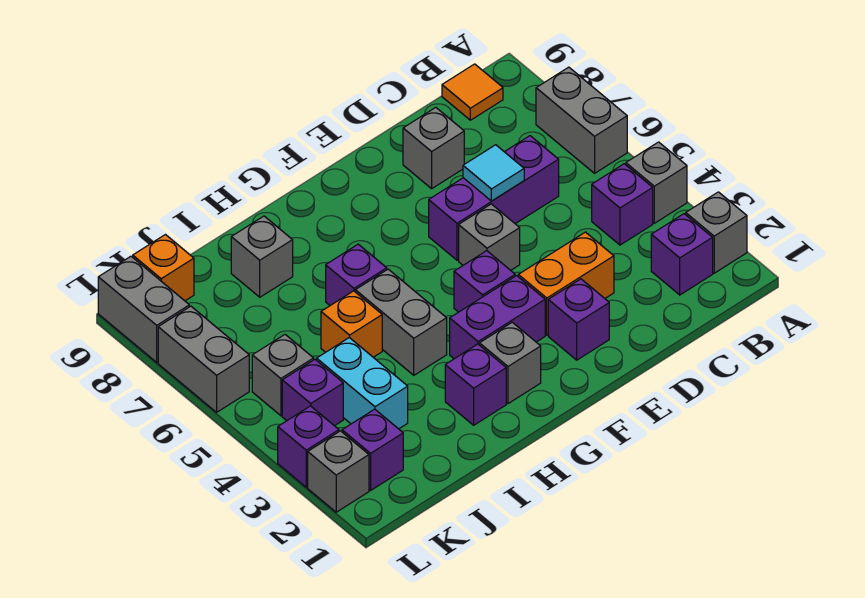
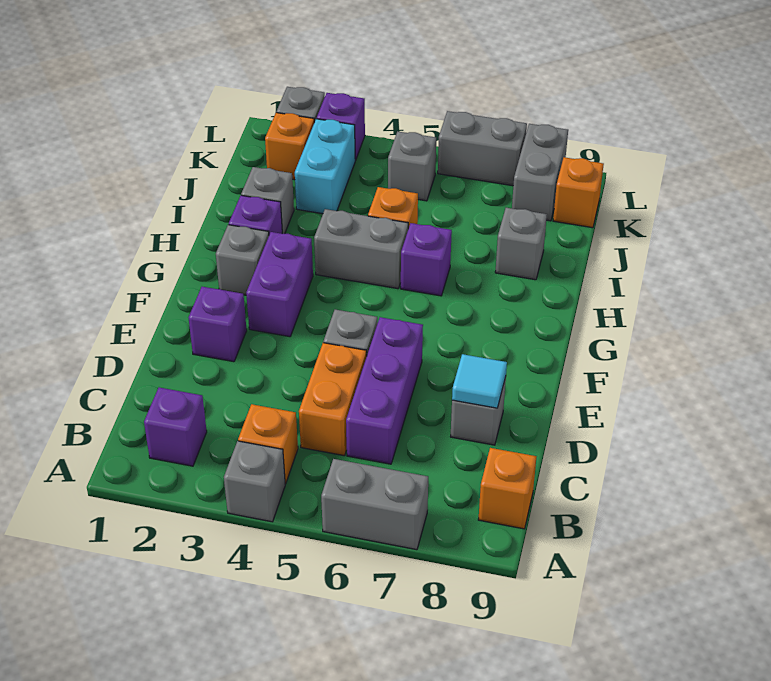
grey brick A2 level 1 -> grey brick I2 level 1
purple brick B4 level 1 -> orange brick B4 level 1
orange tile B9 level 1 -> orange brick B9 level 1
orange brick D3:E3 level 1 -> orange brick C5:D5 level 1
cyan tile D6 level 2 -> cyan tile D8 level 2
purple brick F4 level 1 -> none
cyan brick J3:J4 level 1 -> cyan brick J3:K3 level 1
purple brick K2 level 1 -> orange brick K2 level 1
purple brick K4 level 1 -> none
grey brick L8:L9 level 1 -> grey brick K8:L8 level 1

